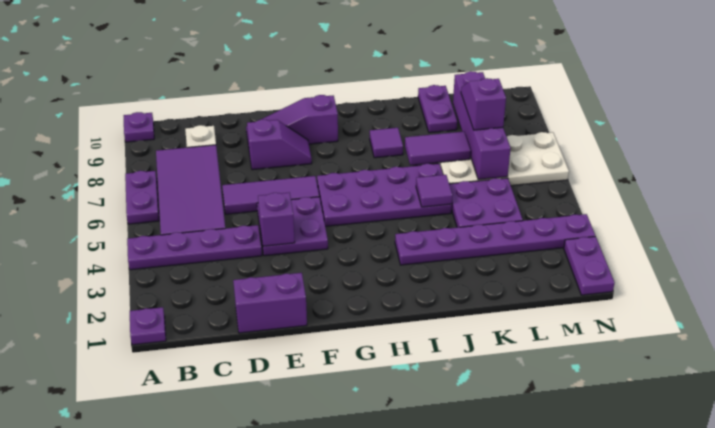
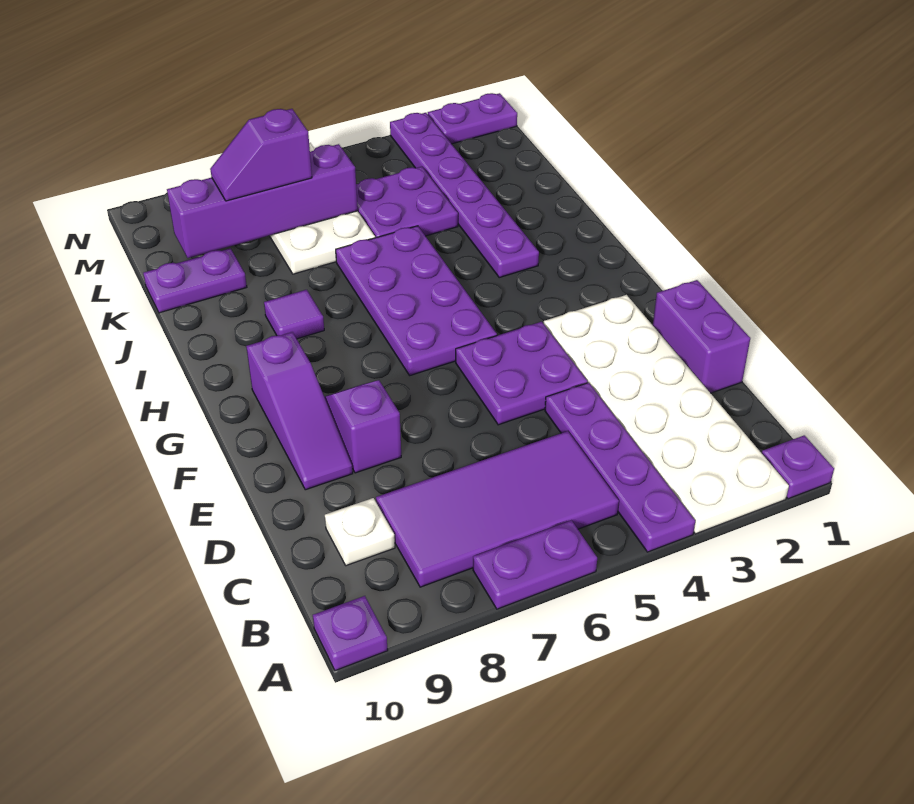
none -> white plate A2:F3 level 1
purple tile D6:F6 level 1 -> none
purple brick E4 level 2 -> none
purple tile J5 level 2 -> none
purple tile J7:K7 level 2 -> none

